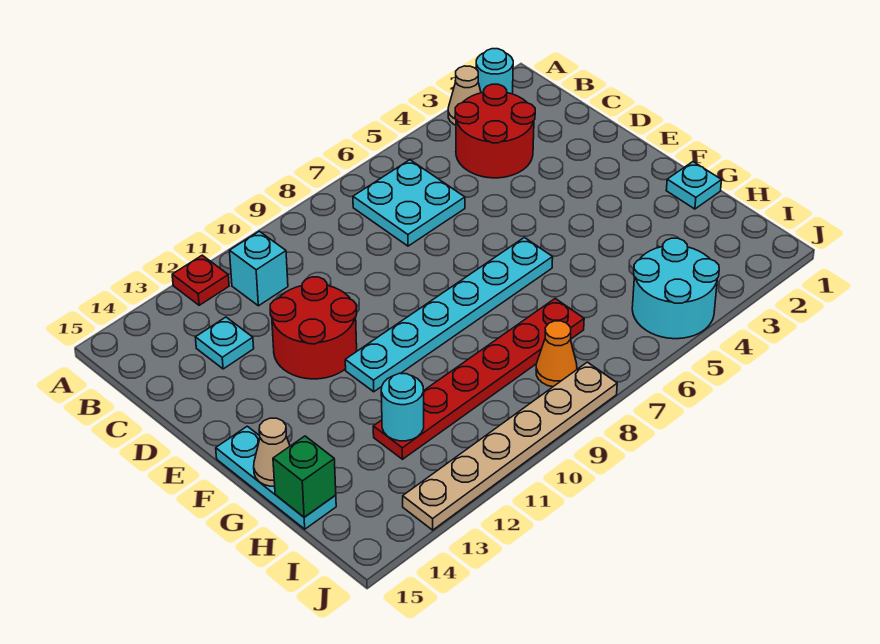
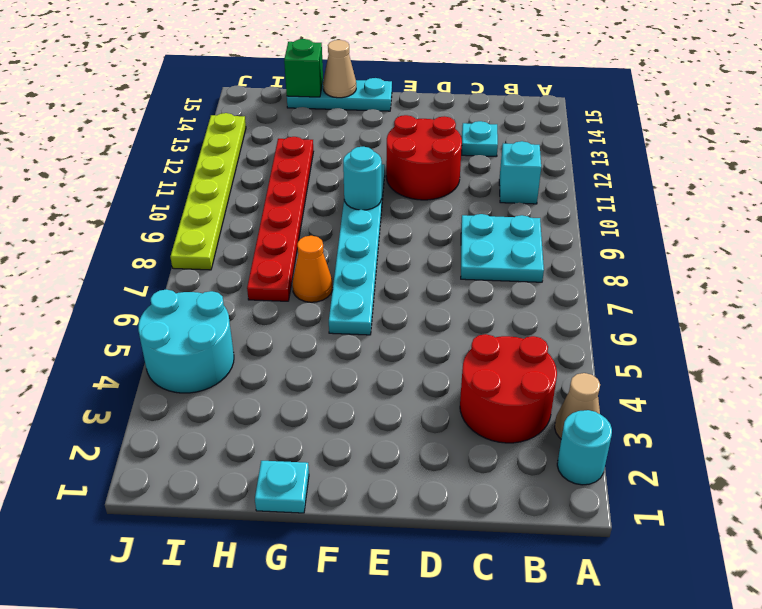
red plate A12 level 1 -> none
cyan plate B6:C7 level 1 -> cyan plate B8:C9 level 1
cyan round brick H12 level 2 -> cyan round brick F10 level 2
orange cone I8 level 1 -> orange cone G7 level 1
tan plate J8:J13 level 1 -> lime plate J8:J13 level 1

